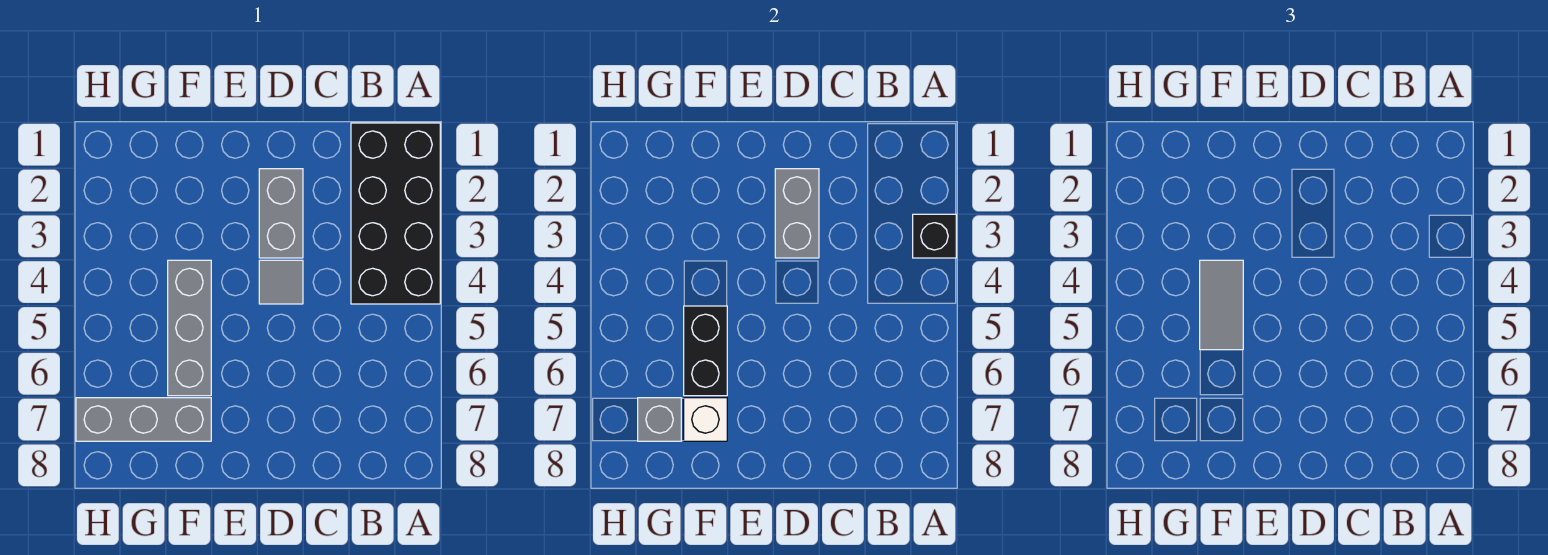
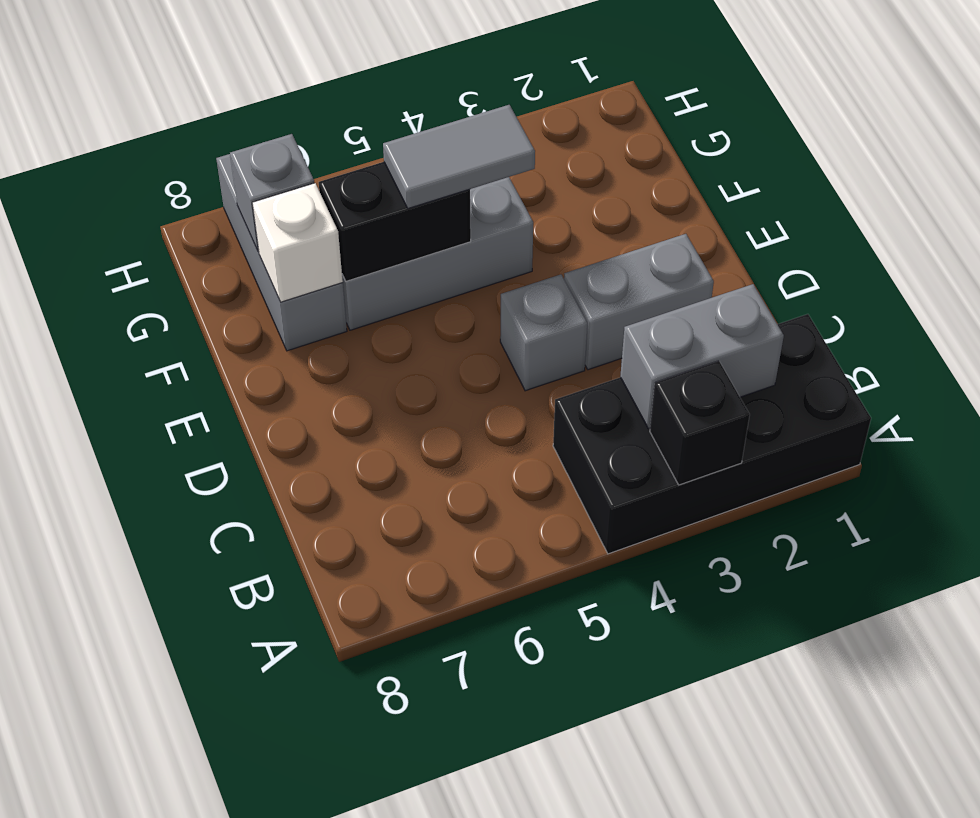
grey brick D2:D3 level 2 -> grey brick B2:B3 level 2
grey tile D4 level 1 -> grey brick D4 level 1

